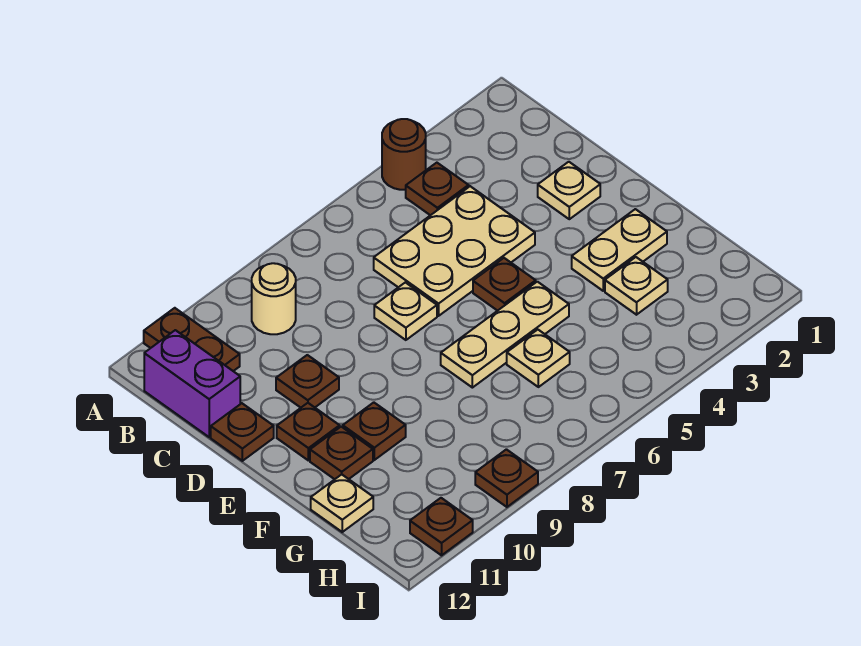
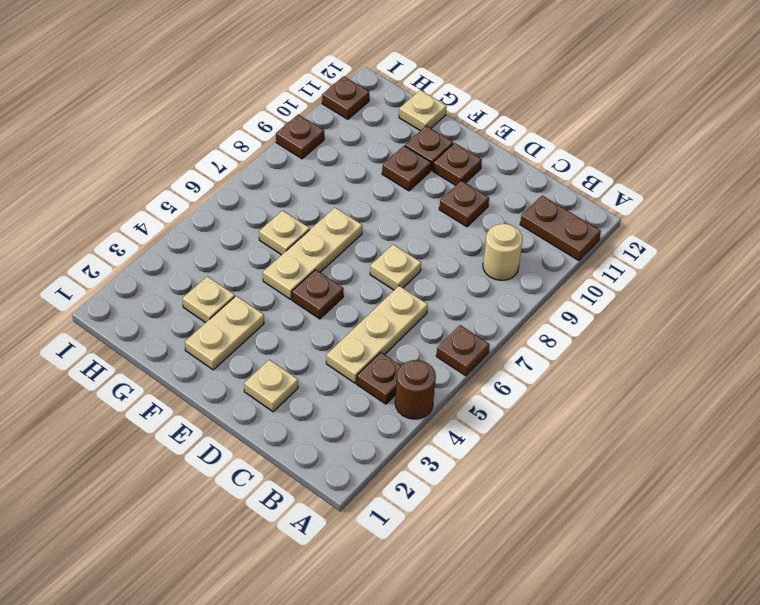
purple brick B12:C12 level 1 -> none
tan plate C4:D6 level 1 -> tan plate C4:C6 level 1
brown plate D12 level 1 -> brown plate A6 level 1

